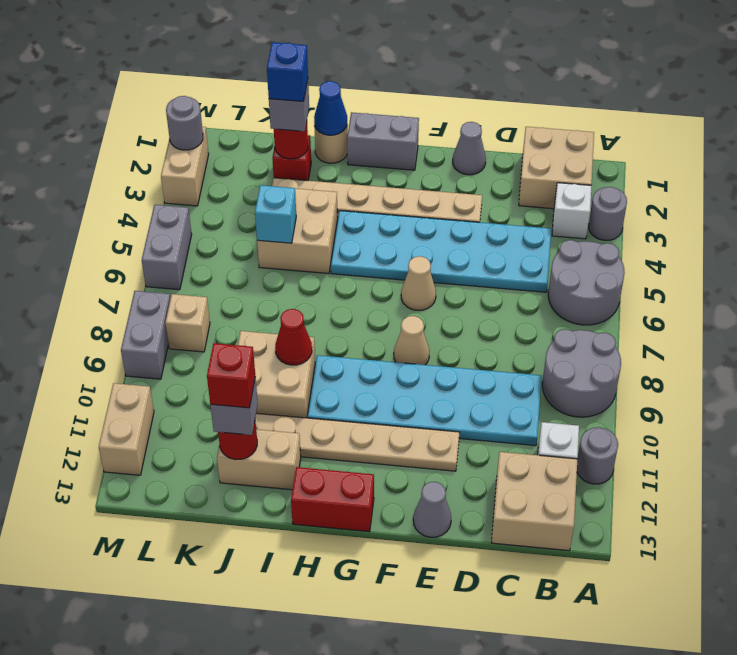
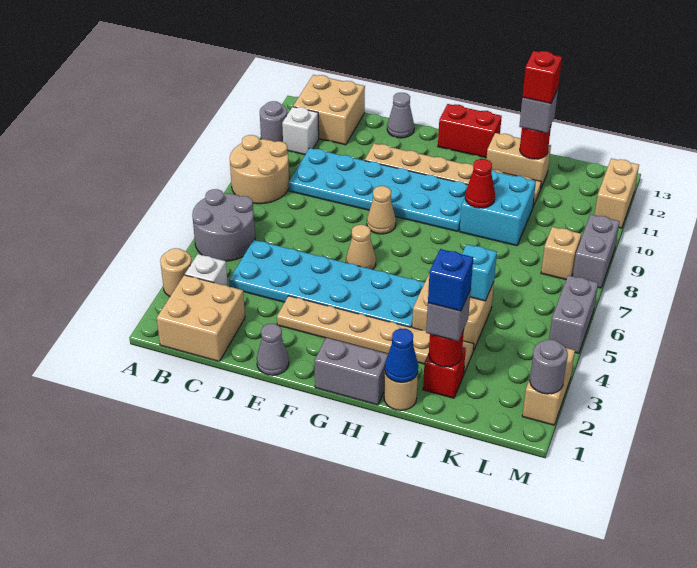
grey round brick A3 level 1 -> tan round brick A3 level 1
grey round brick A8:B9 level 1 -> tan round brick A8:B9 level 1
tan brick I9:J10 level 1 -> cyan brick I9:J10 level 1

